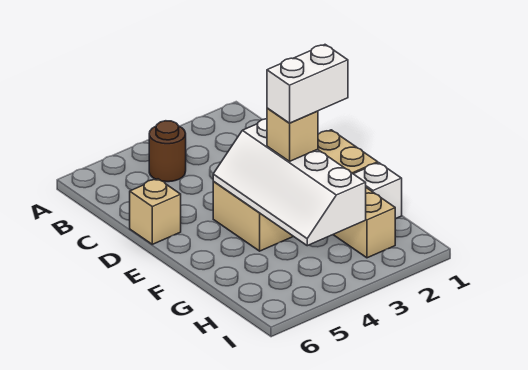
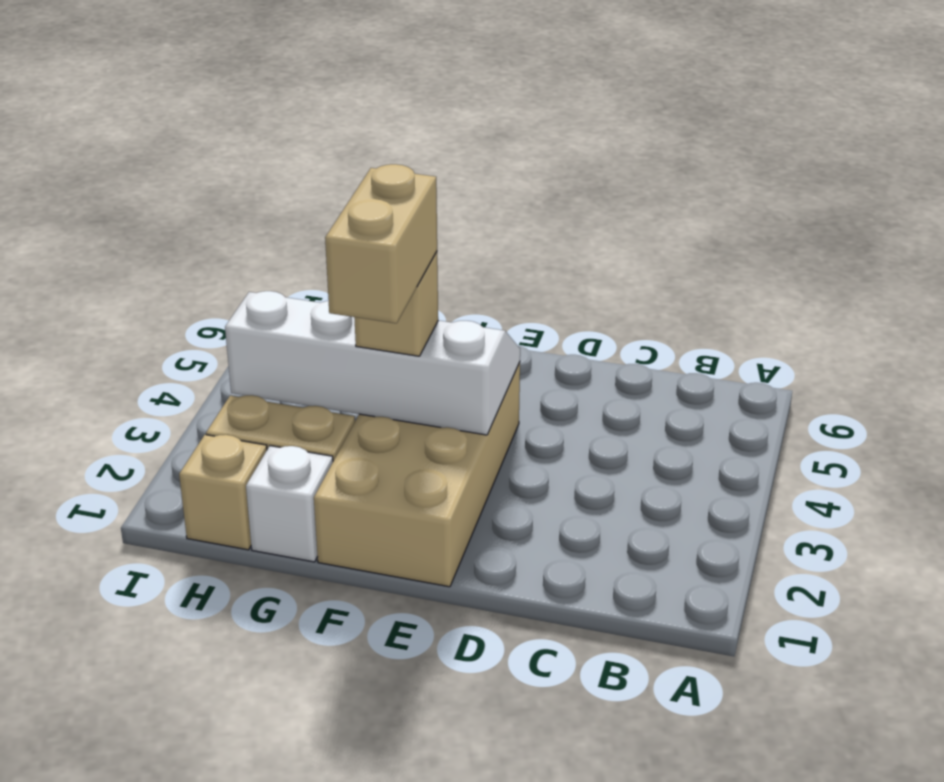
brown round brick B4 level 1 -> none
tan brick D6 level 1 -> tan brick H1 level 1
white brick F2:F3 level 4 -> tan brick F2:F3 level 4

